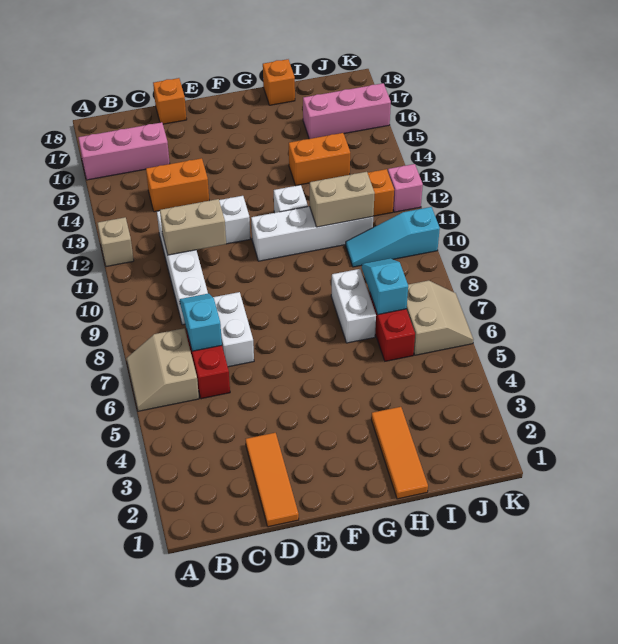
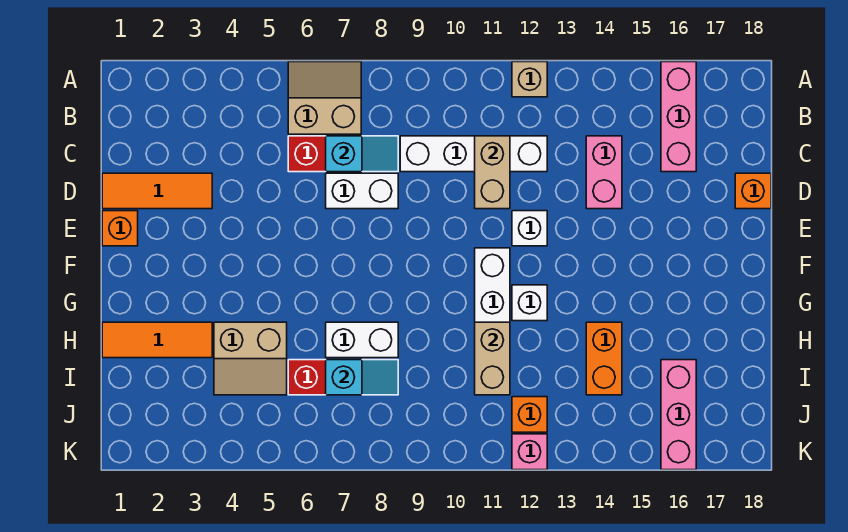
orange brick C14:D14 level 1 -> pink brick C14:D14 level 1
orange brick H18 level 1 -> orange brick E1 level 1
cyan slope I10:K10 level 1 top K -> none
tan slope J6:K7 level 1 top J -> tan slope H4:I5 level 1 top H

